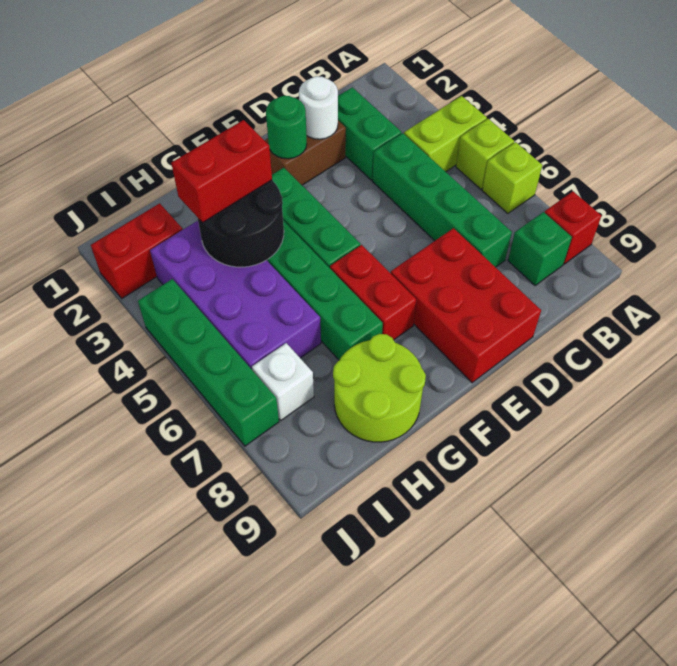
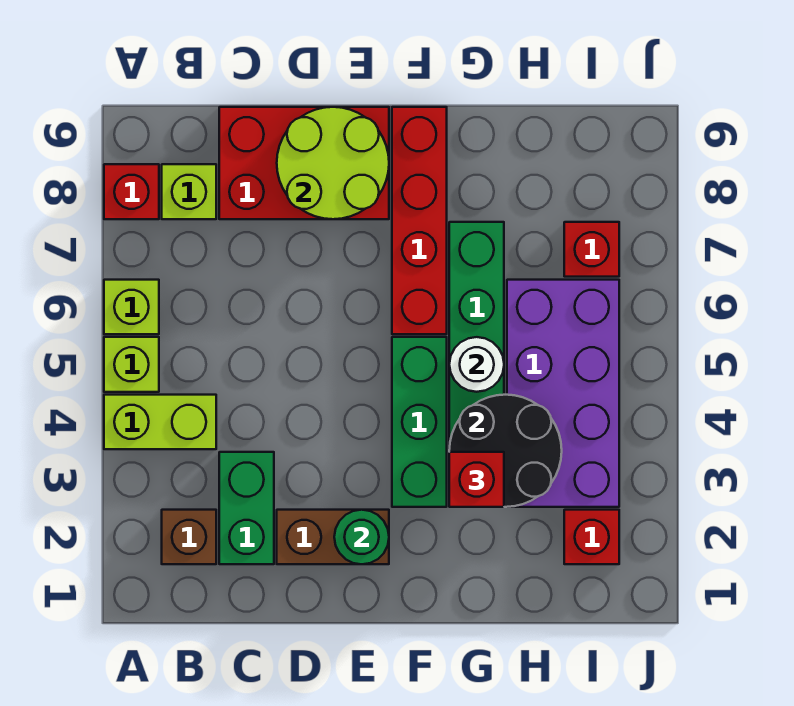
none -> brown brick B2 level 1
green brick B8 level 1 -> lime brick B8 level 1
green brick C4:C7 level 1 -> none
white round brick D2 level 2 -> white round brick G5 level 2
red brick D7:E9 level 1 -> red brick C8:E9 level 1
red brick F6:F7 level 1 -> red brick F6:F9 level 1
red brick G3:H3 level 3 -> red brick G3 level 3
lime round brick G8:H9 level 1 -> lime round brick D8:E9 level 2
red brick I2:J2 level 1 -> red brick I2 level 1
white brick I7 level 1 -> red brick I7 level 1
green brick J4:J7 level 1 -> none

